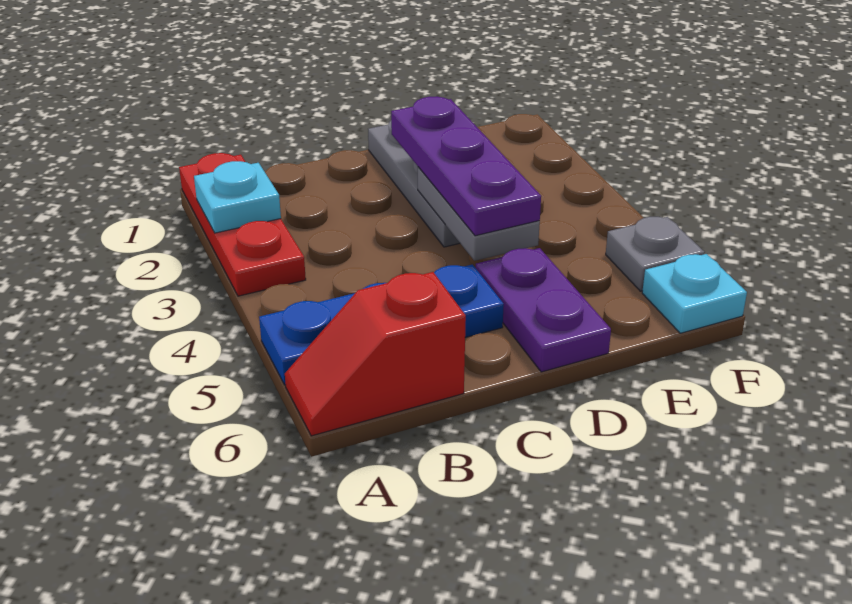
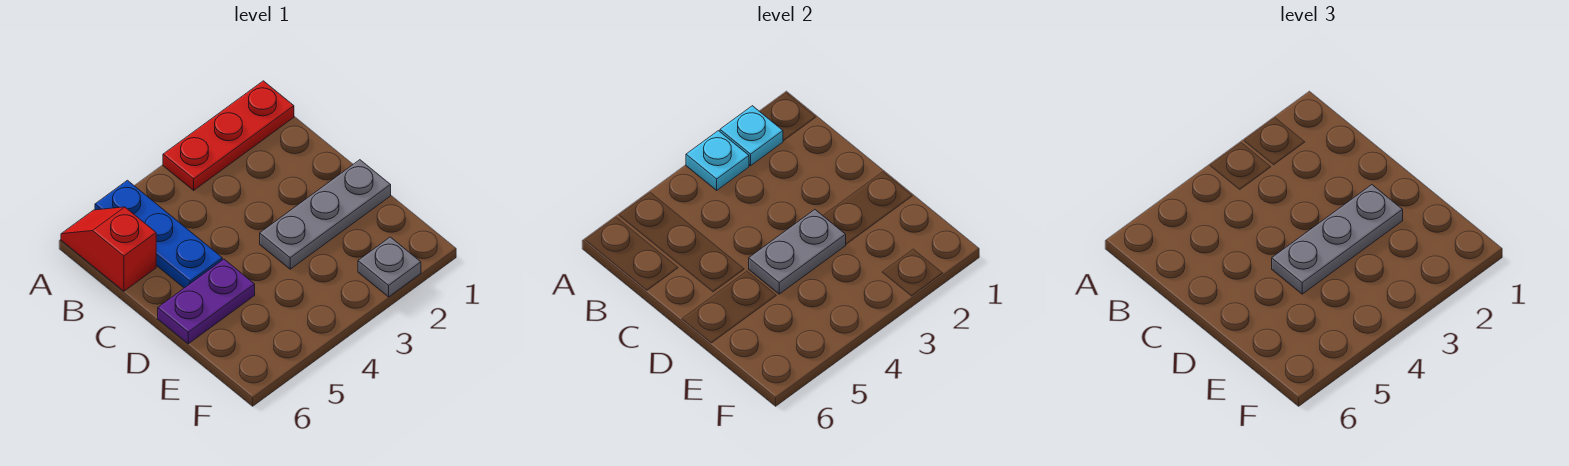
purple plate D2:D4 level 3 -> grey plate D2:D4 level 3
grey plate F5 level 1 -> grey plate F2 level 1
cyan plate F6 level 1 -> cyan plate A3 level 2

